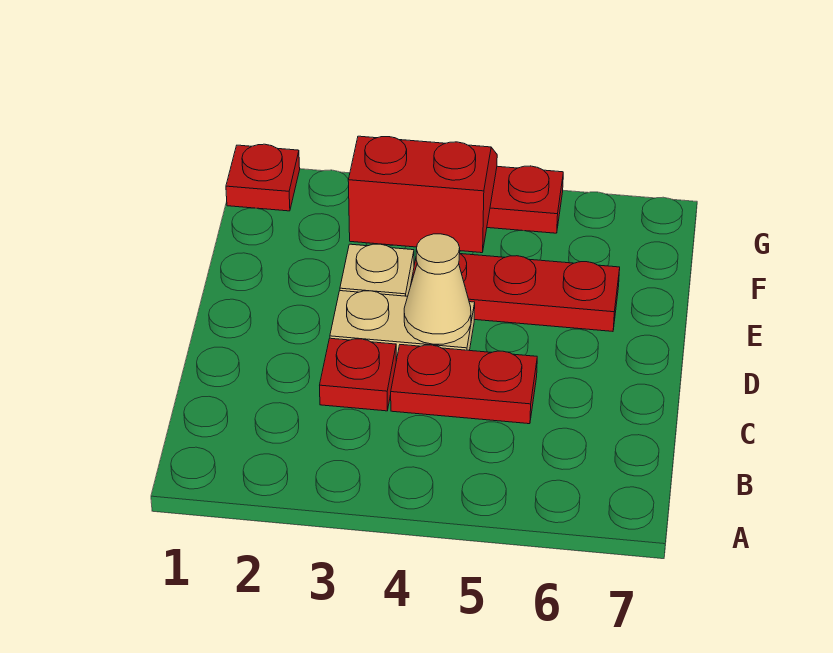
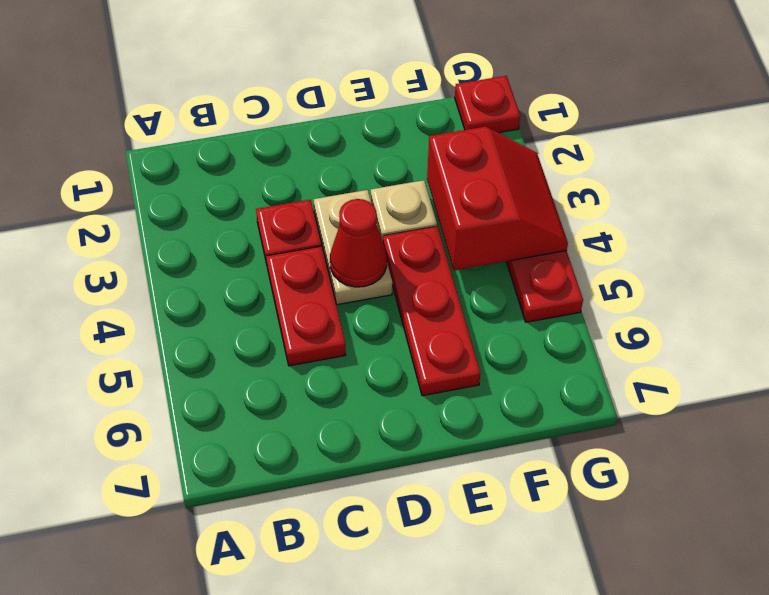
tan cone D4 level 2 -> red cone D4 level 2

